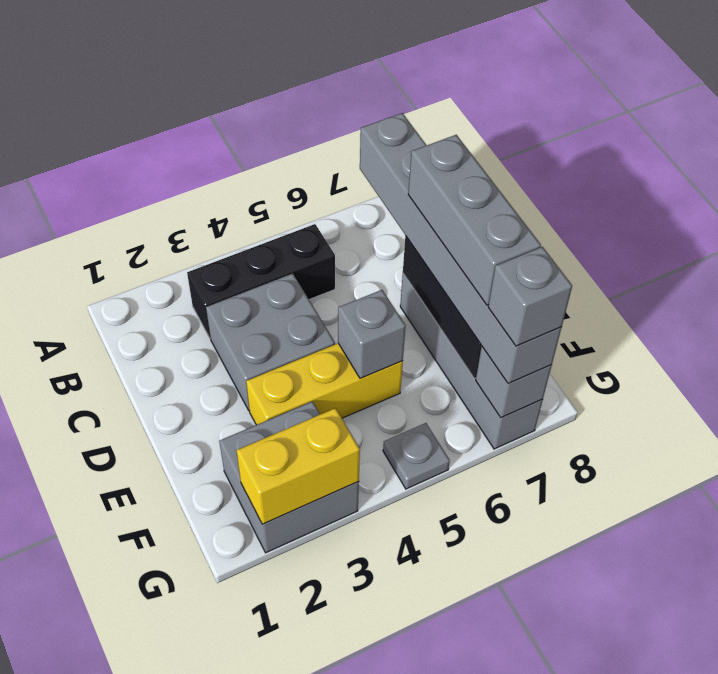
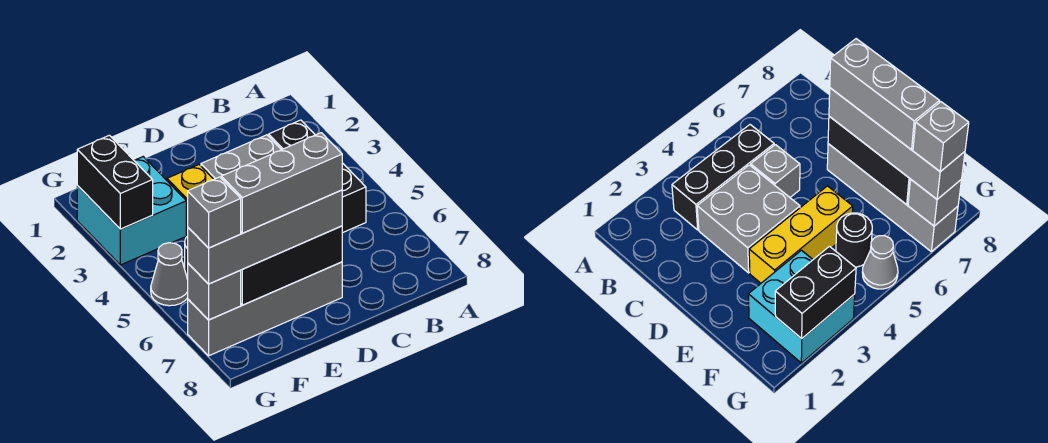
grey brick B7:G7 level 3 -> grey brick D7:G7 level 3
grey brick E5 level 2 -> grey brick C5 level 1
grey brick F2:G3 level 1 -> cyan brick F2:G3 level 1
none -> black round brick F5 level 1
yellow brick G2:G3 level 2 -> black brick G2:G3 level 2
grey plate G5 level 1 -> grey cone G5 level 1

